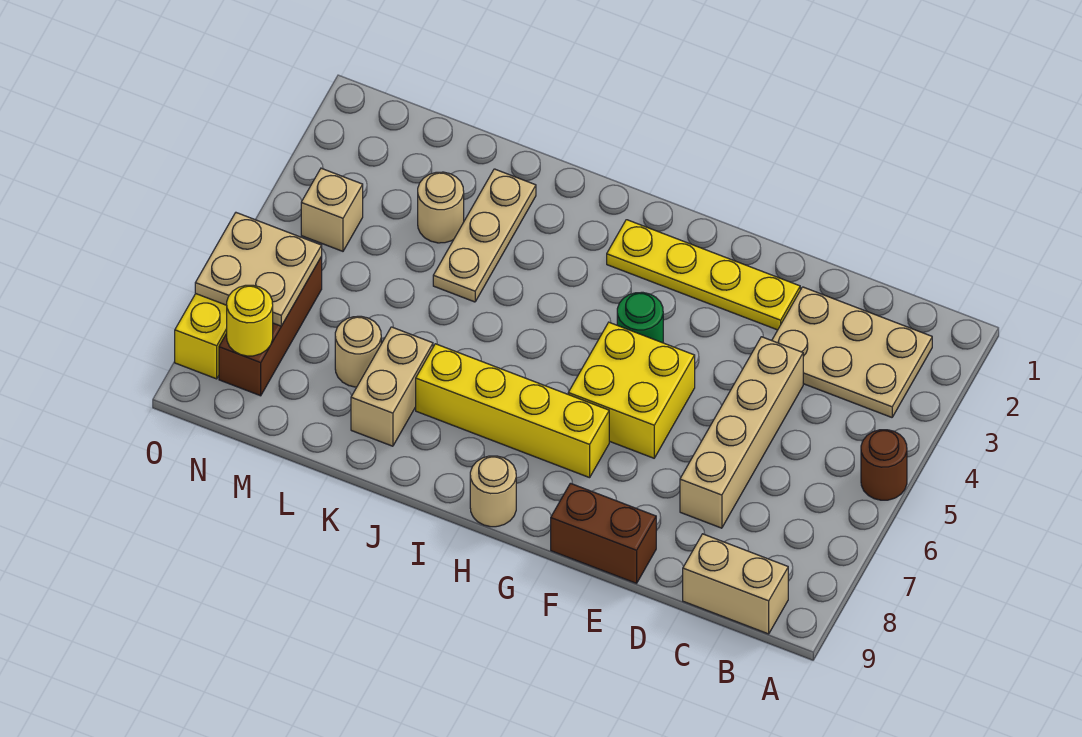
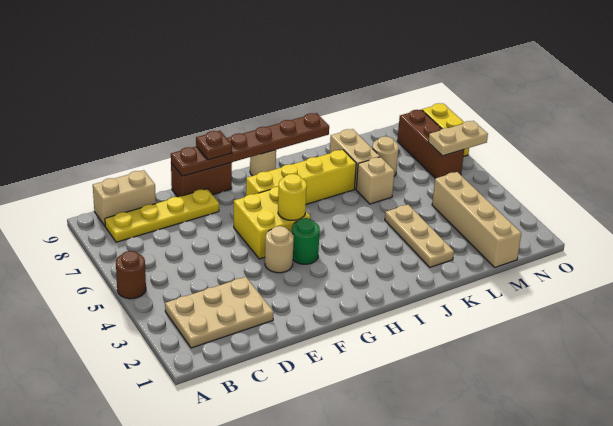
tan brick D4:D7 level 1 -> tan brick M1:M4 level 1
yellow plate E2:H2 level 1 -> yellow plate B8:E8 level 1
none -> brown plate E9:J9 level 2
none -> brown plate F9 level 3
tan round brick L3 level 1 -> tan round brick F4 level 1
tan brick N4 level 1 -> tan brick K6 level 1
tan plate N6:O7 level 2 -> tan plate N6:O6 level 2
yellow round brick N8 level 2 -> yellow round brick G5 level 2

